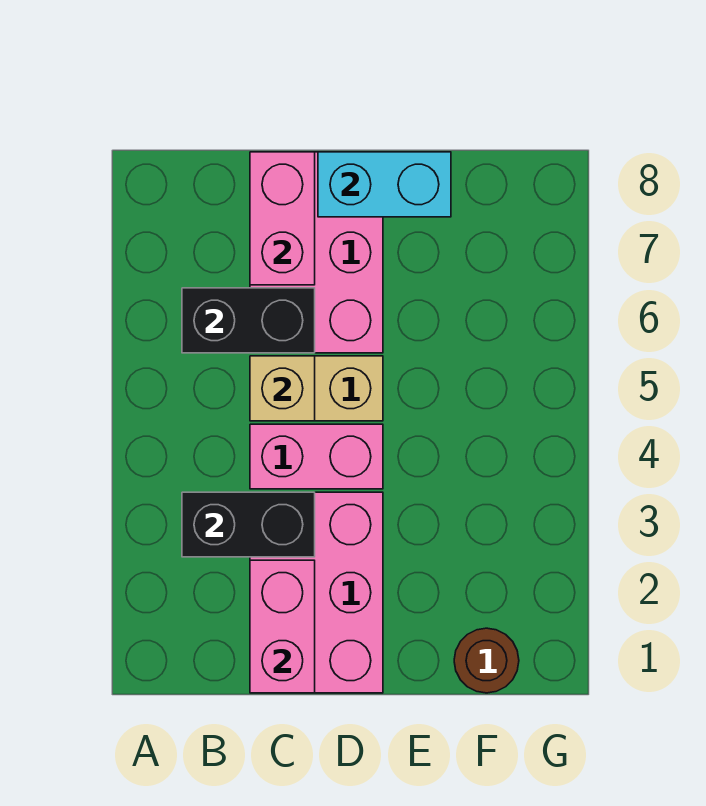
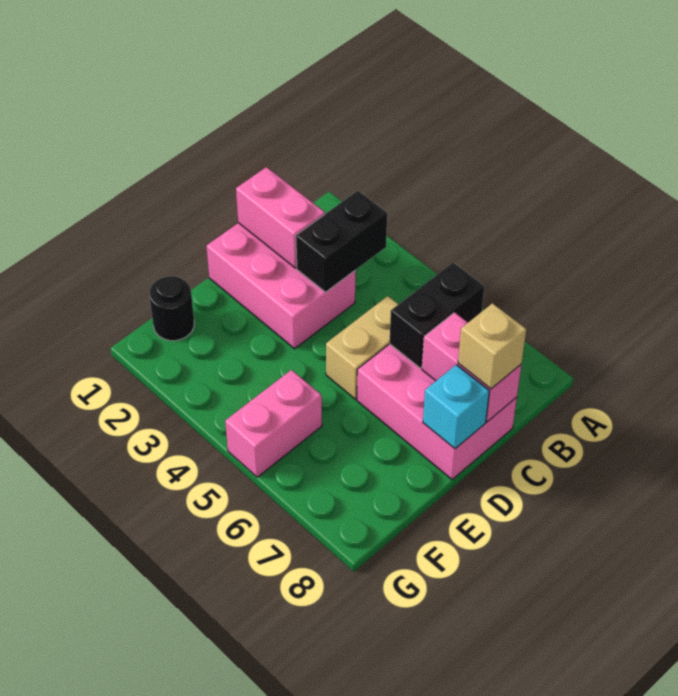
pink brick C4:D4 level 1 -> pink brick F5:G5 level 1
tan brick C5 level 2 -> tan brick C8 level 3
cyan brick D8:E8 level 2 -> cyan brick D8 level 2
brown round brick F1 level 1 -> black round brick F1 level 1

